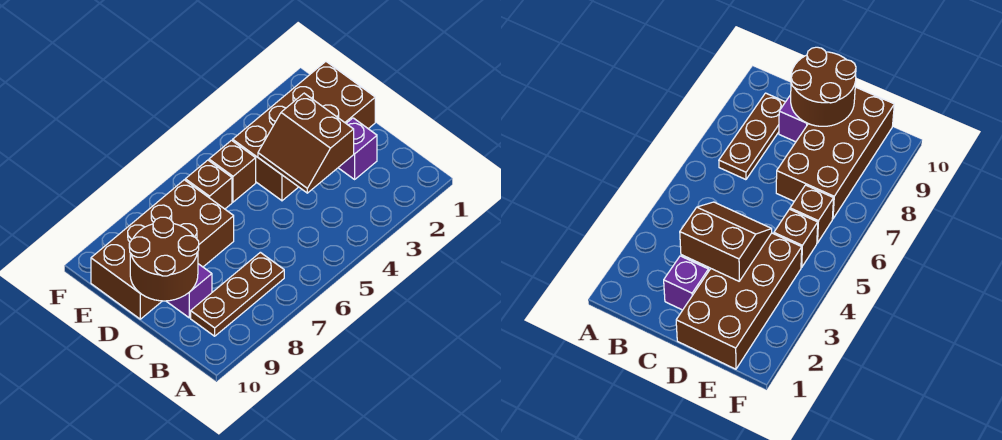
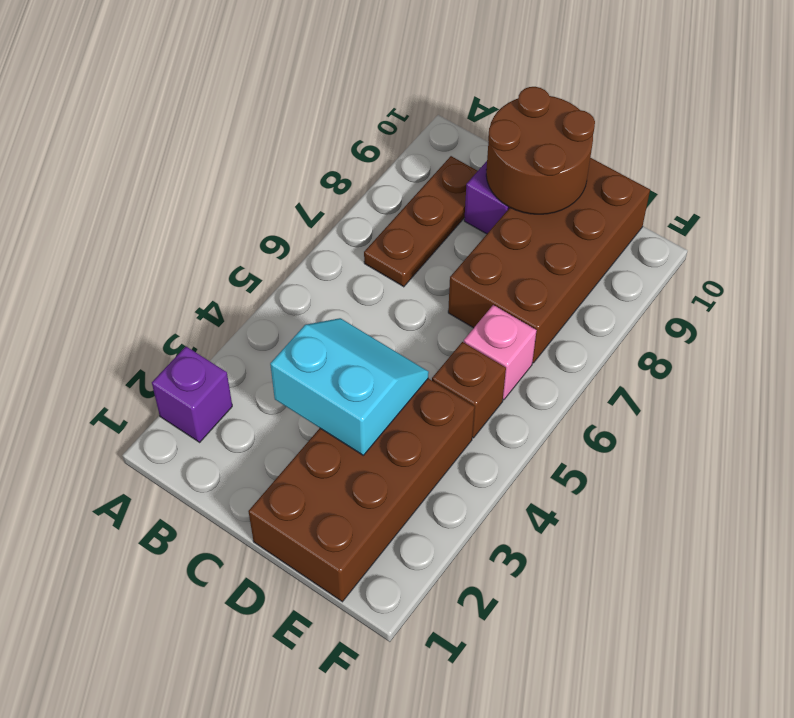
purple brick C2 level 1 -> purple brick A2 level 1
brown slope C3:D4 level 2 top 3 -> cyan slope C3:D4 level 2 top 3
brown brick E6 level 1 -> pink brick E6 level 1

